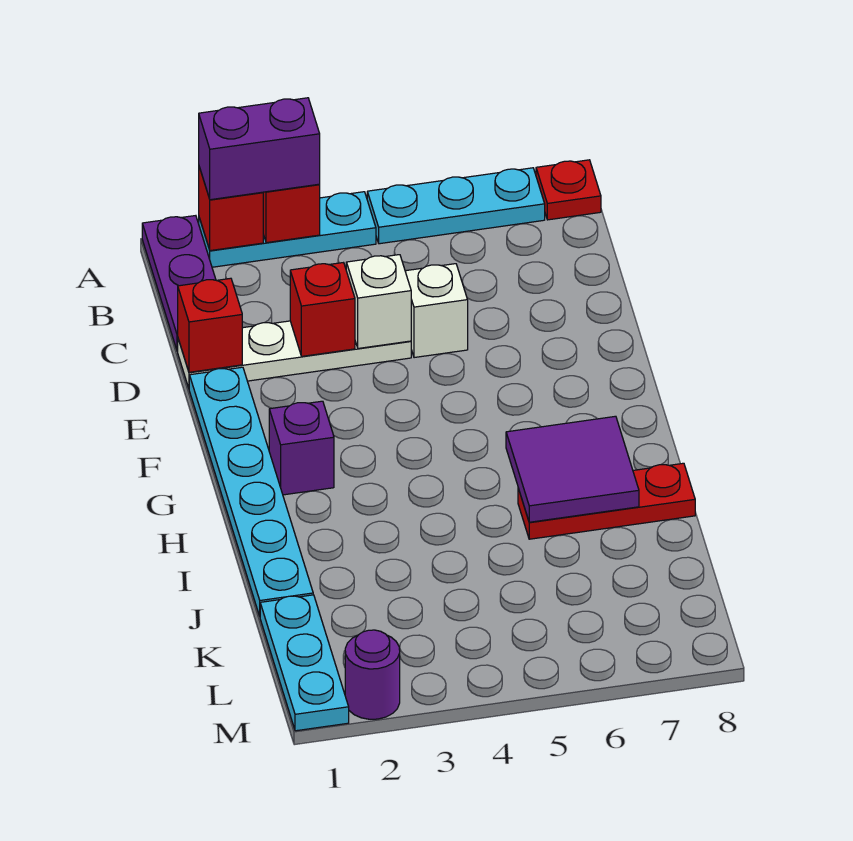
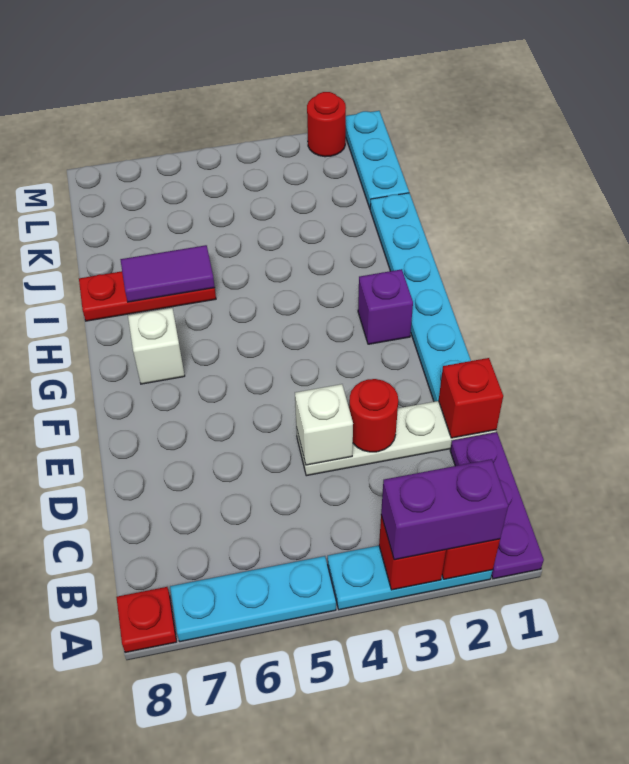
red brick D3 level 2 -> red round brick D3 level 2
white brick D5 level 1 -> white brick G7 level 1
purple tile H6:I7 level 2 -> purple tile I6:I7 level 2
purple round brick M2 level 1 -> red round brick M2 level 1

